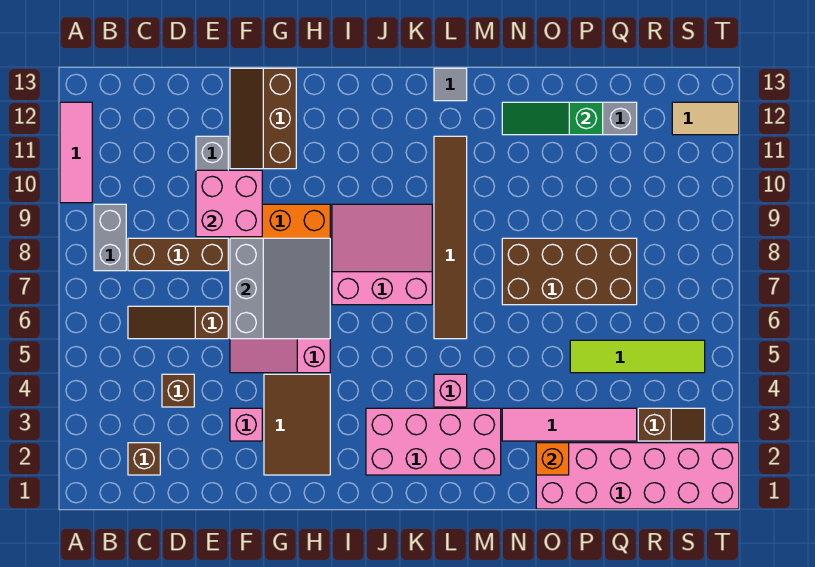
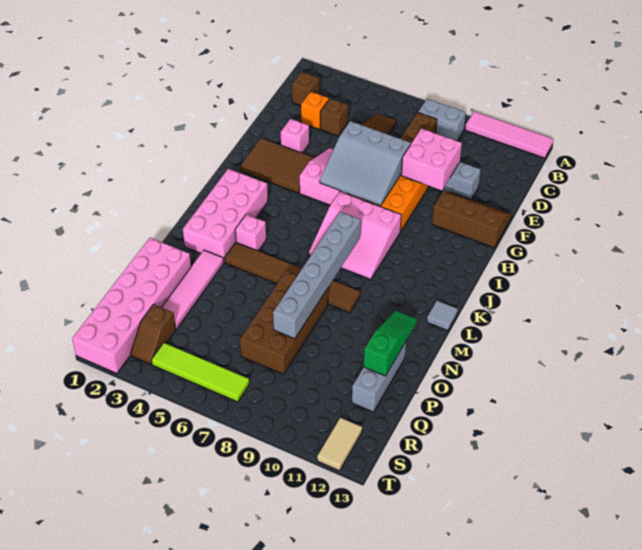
pink tile A10:A12 level 1 -> pink tile A10:A13 level 1
pink slope I7:K9 level 1 top 7 -> pink slope I7:K9 level 1 top I
none -> grey brick K8:P8 level 2
brown tile L6:L11 level 1 -> brown tile M4:M9 level 1
orange brick O2 level 2 -> orange brick D3 level 1
lime tile P5:S5 level 1 -> lime tile S4:S7 level 1

